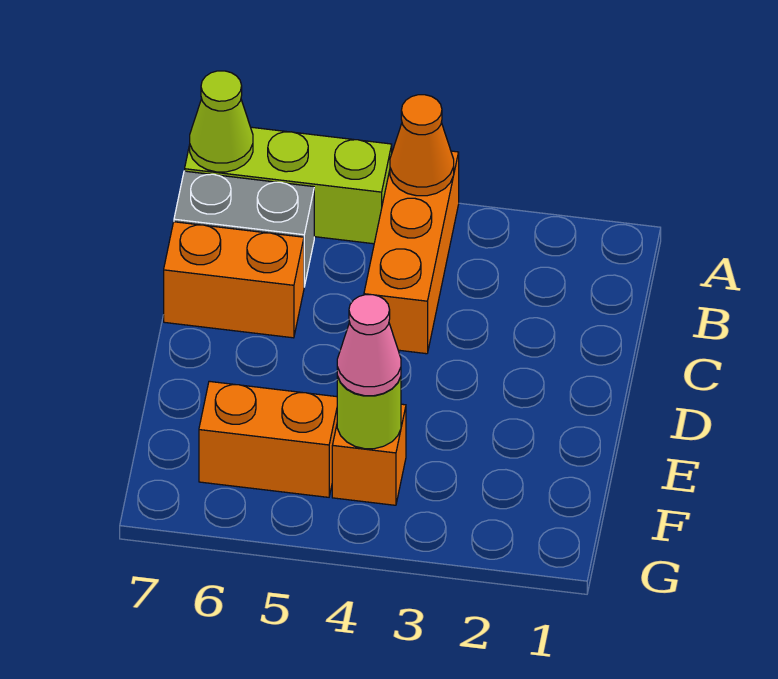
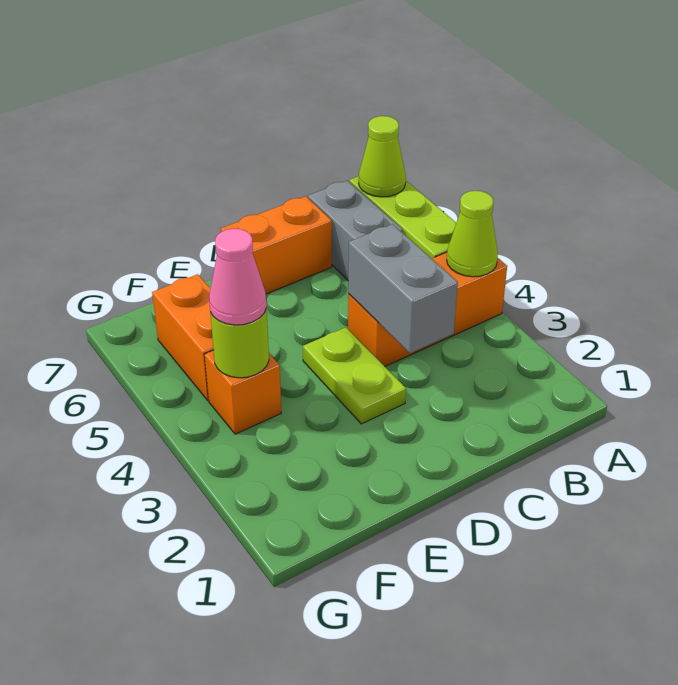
orange cone A4 level 2 -> lime cone A4 level 2
none -> grey brick C3:C4 level 2
orange brick C6:C7 level 1 -> orange brick C7:D7 level 1
none -> lime plate D3:D4 level 1

